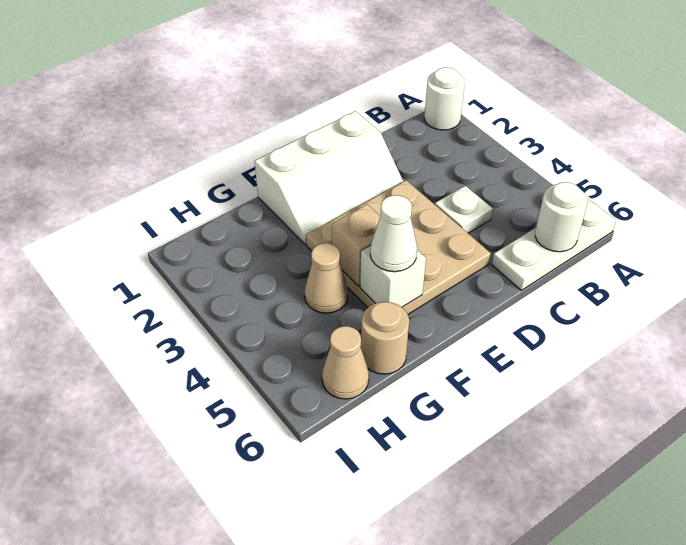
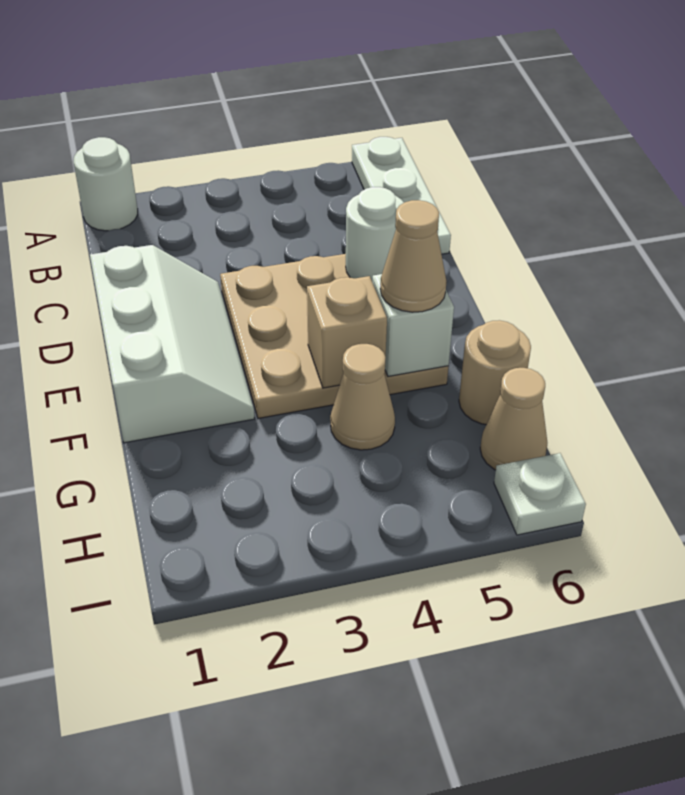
white round brick B6 level 2 -> white round brick D5 level 2
white plate C4 level 1 -> white plate I6 level 1
white cone F5 level 3 -> tan cone F5 level 3

